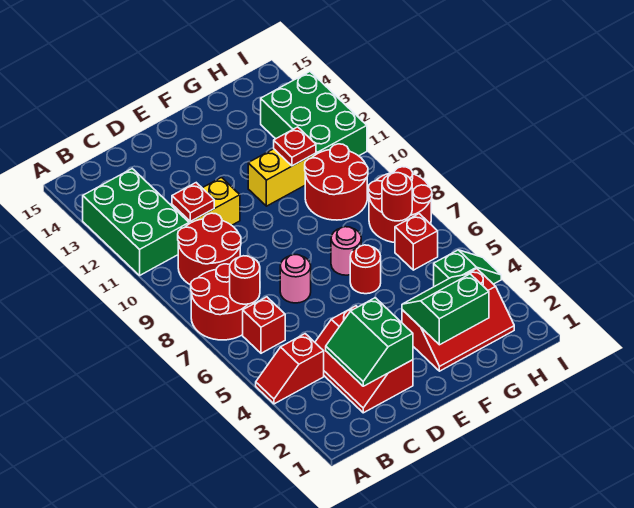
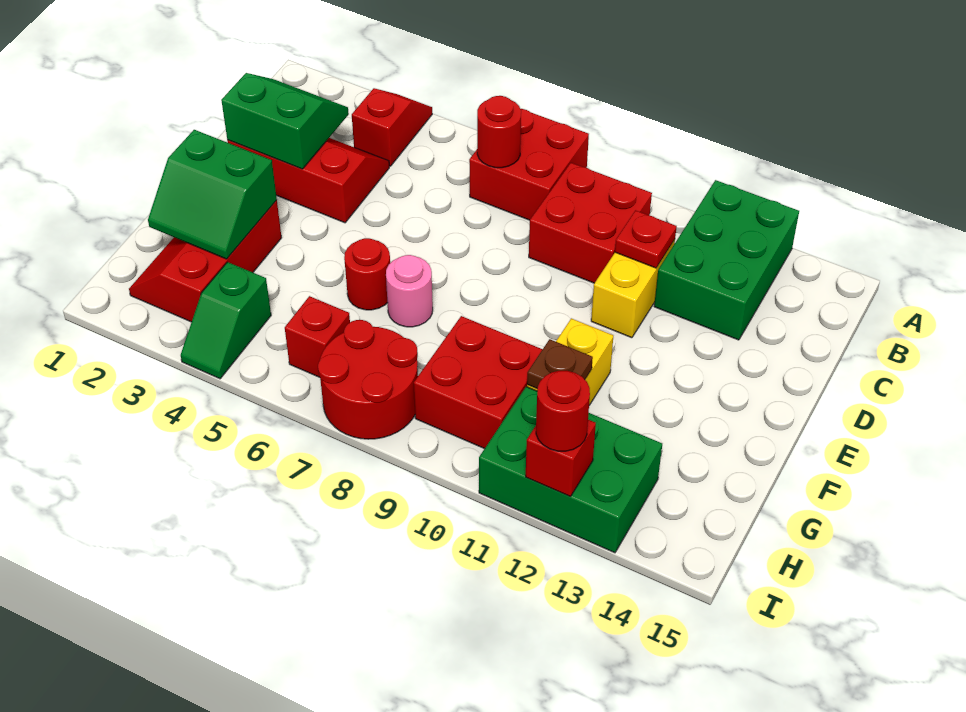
red round brick A7:B8 level 1 -> red brick A7:B8 level 1
green brick A11:B13 level 1 -> green brick A12:C13 level 1
red brick B6 level 1 -> red brick I12 level 2
red round brick B9:C10 level 1 -> red brick B9:C10 level 1
pink round brick D7 level 1 -> none
green slope F2:G3 level 2 top 2 -> green slope F2:G3 level 2 top F
red round brick G9:H10 level 1 -> red brick G9:H10 level 1
red plate G11 level 2 -> brown plate G11 level 2
red round brick H7 level 2 -> red round brick I12 level 3

